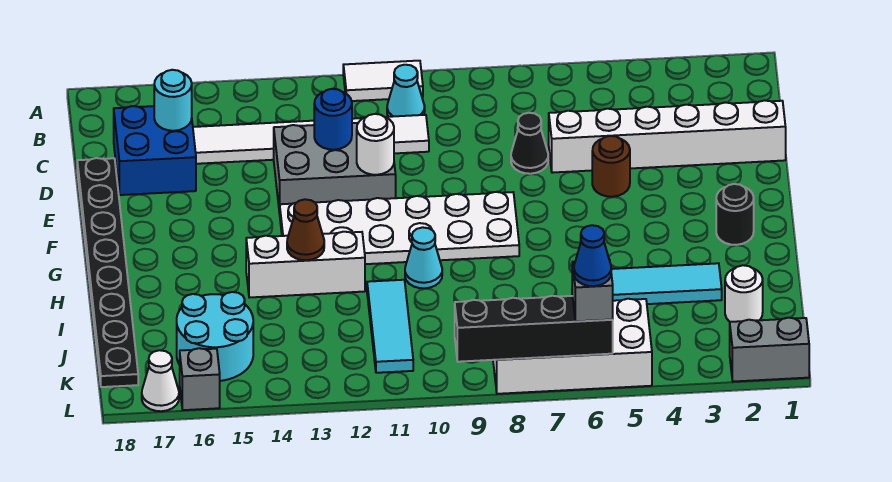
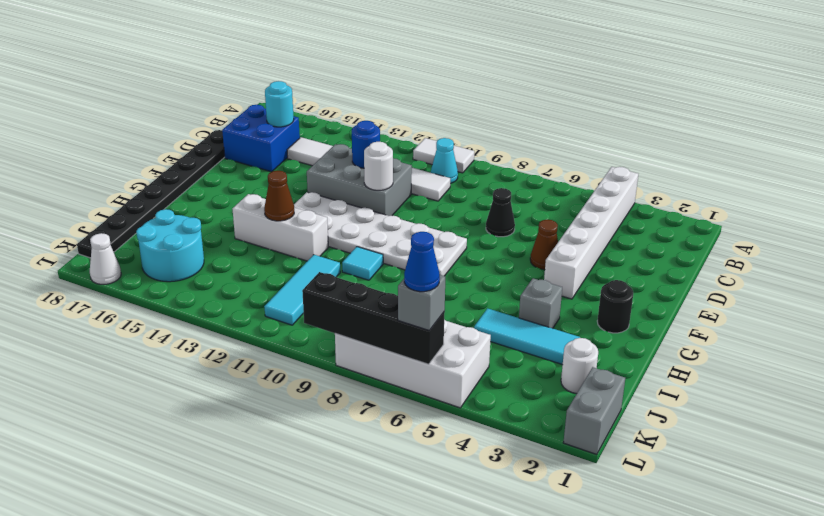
white brick D1:D6 level 1 -> white brick A4:F4 level 1
brown round brick E5 level 1 -> brown cone E5 level 1
cyan cone H10 level 1 -> cyan tile H10 level 1
grey brick L1:L2 level 1 -> grey brick K1:L1 level 1
grey brick L16 level 1 -> grey brick H4 level 1

